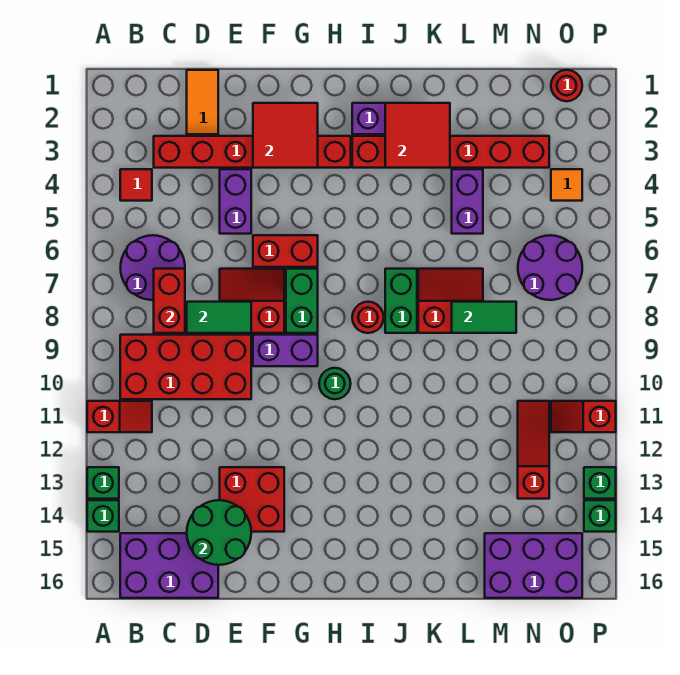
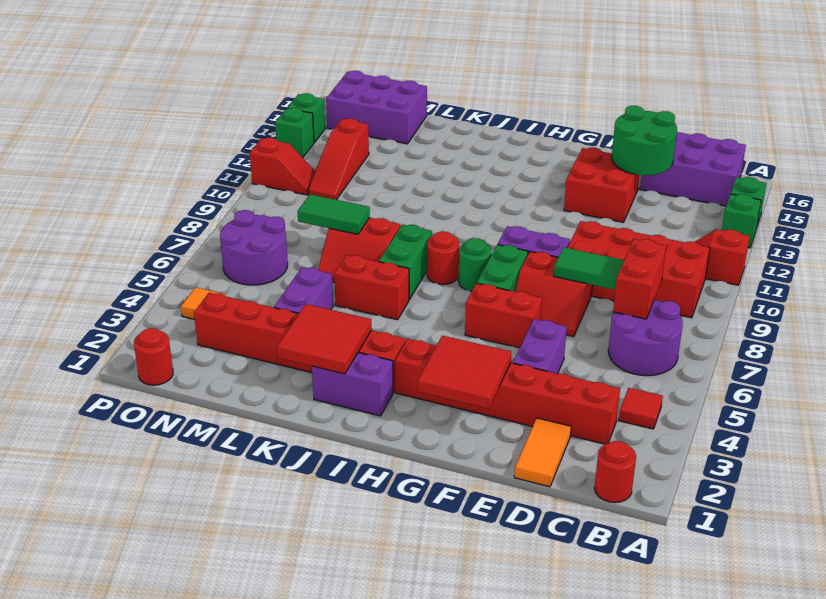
none -> red round brick B1 level 1
green round brick H10 level 1 -> green round brick H8 level 1
none -> red brick J6:K6 level 1

